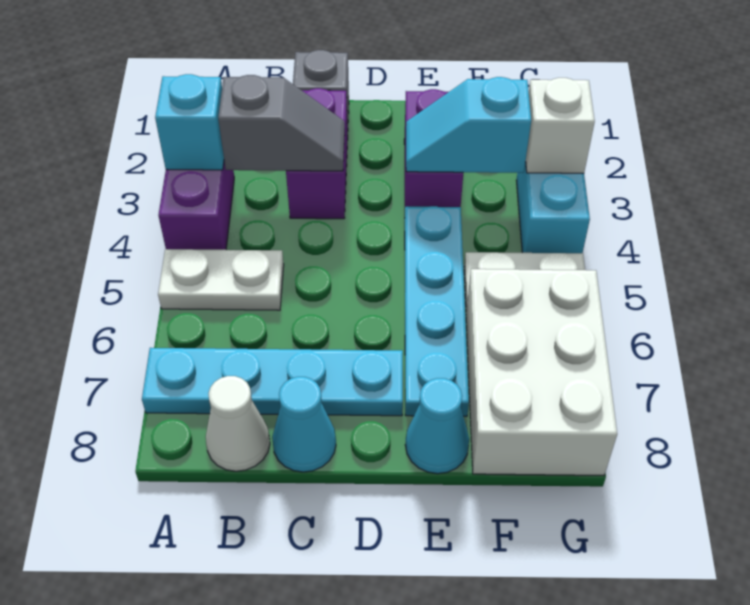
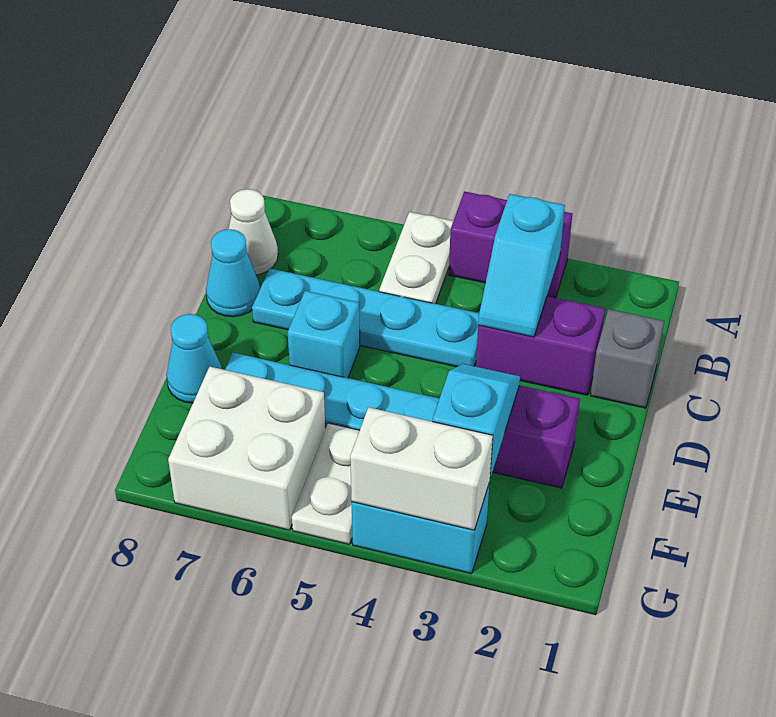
cyan brick A3 level 2 -> cyan brick D6 level 1
cyan plate A7:D7 level 1 -> cyan plate C4:C7 level 1
grey slope B3:C3 level 2 top B -> cyan slope B3:C3 level 2 top B
white brick F6:G8 level 1 -> white brick F6:G7 level 1
white brick G3 level 2 -> white brick G3:G4 level 2

